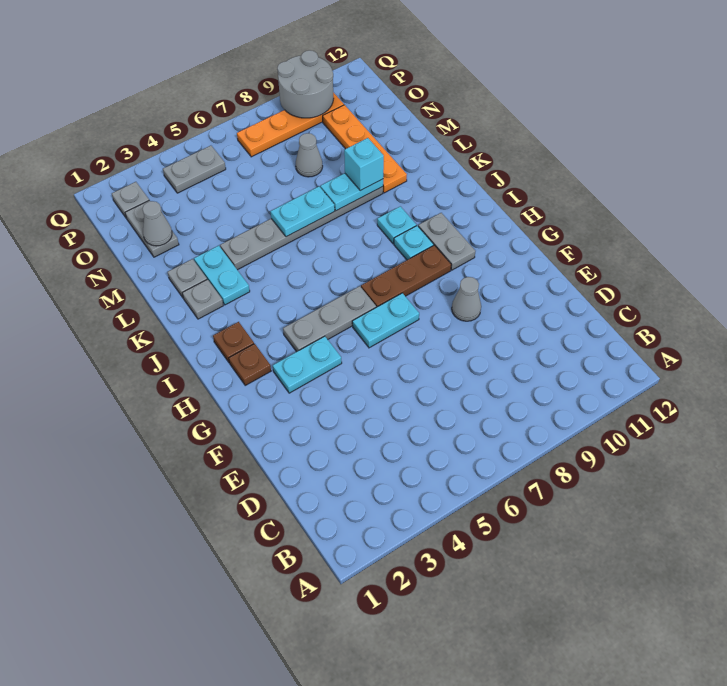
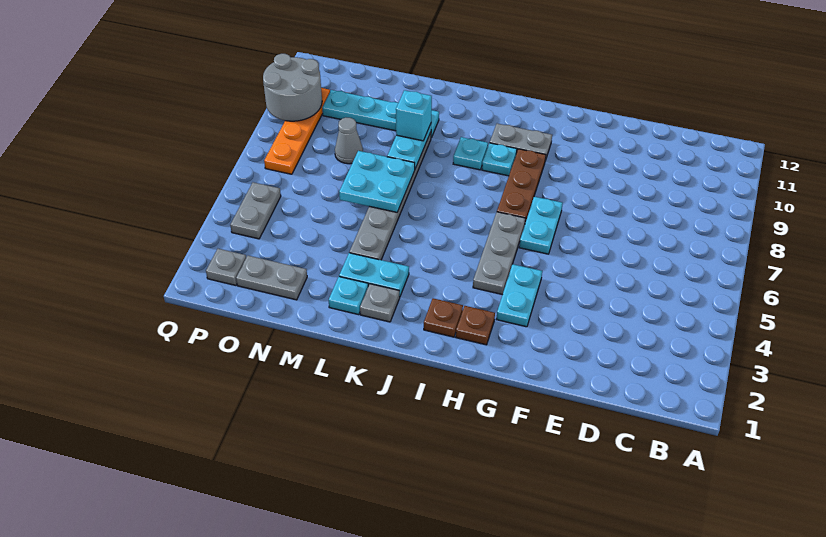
grey cone F9 level 1 -> none
grey plate L2 level 1 -> cyan plate L2 level 1
cyan plate L6:L7 level 2 -> cyan plate L6:M7 level 2
orange plate L10:O10 level 1 -> cyan plate L10:O10 level 1
grey cone N2 level 2 -> none

